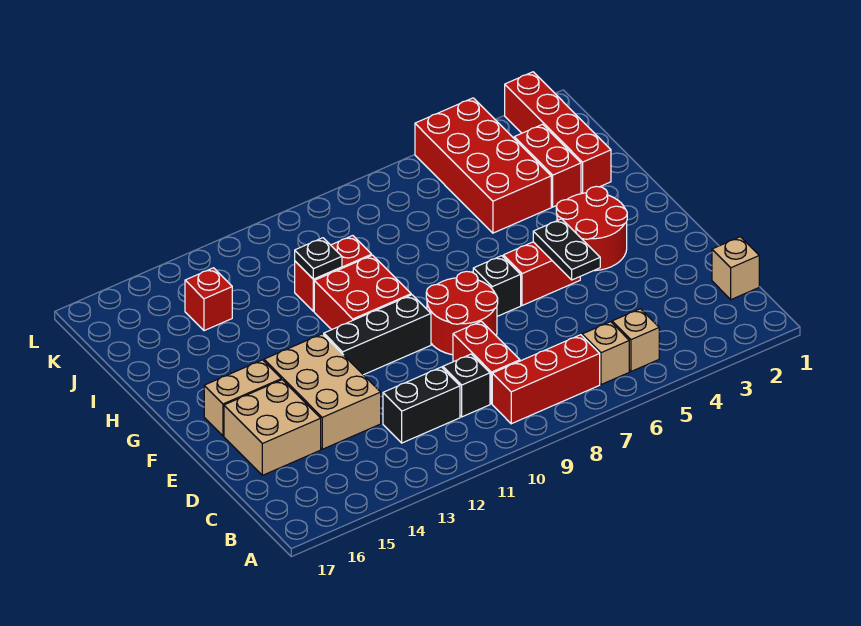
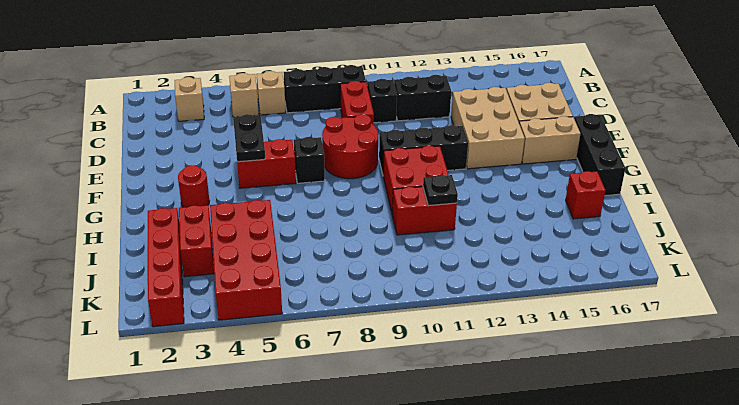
red brick B7:B9 level 1 -> black brick B7:B9 level 1
tan brick C1 level 1 -> tan brick B3 level 1
red round brick F3:G4 level 1 -> red round brick G3 level 1
none -> black brick F17:H17 level 1
red brick J14 level 1 -> red brick I16 level 1

